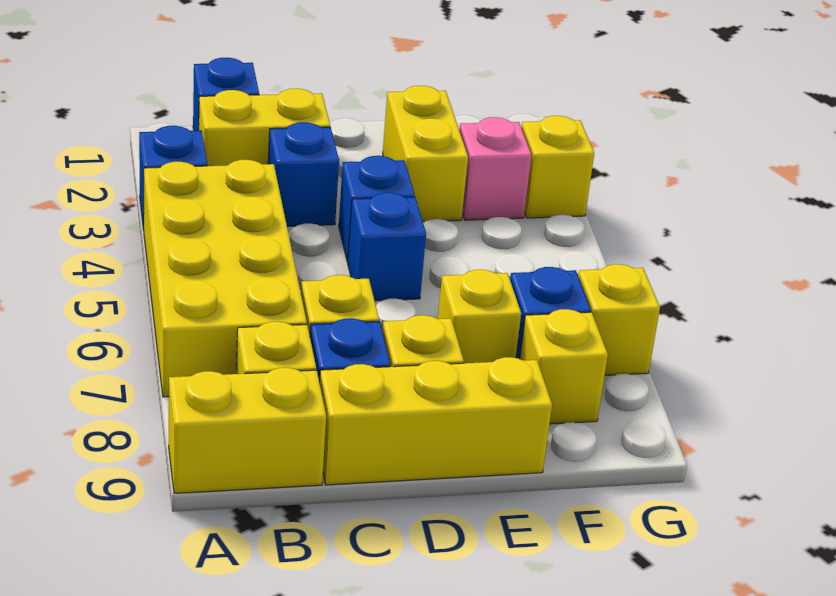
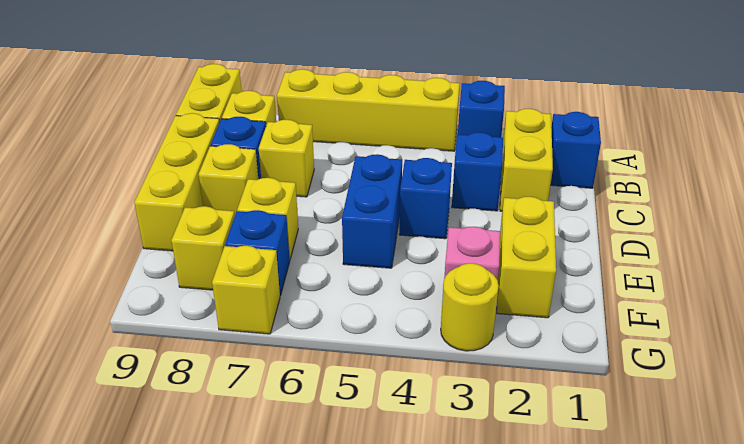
yellow brick A4:B7 level 1 -> yellow brick A4:A7 level 1
blue brick D5 level 1 -> blue brick D5:E5 level 1
yellow brick E2:E3 level 1 -> yellow brick E2:F2 level 1
yellow brick G3 level 1 -> yellow round brick G3 level 1

